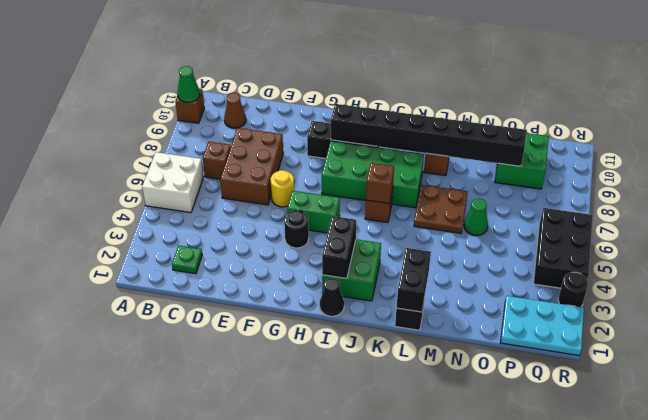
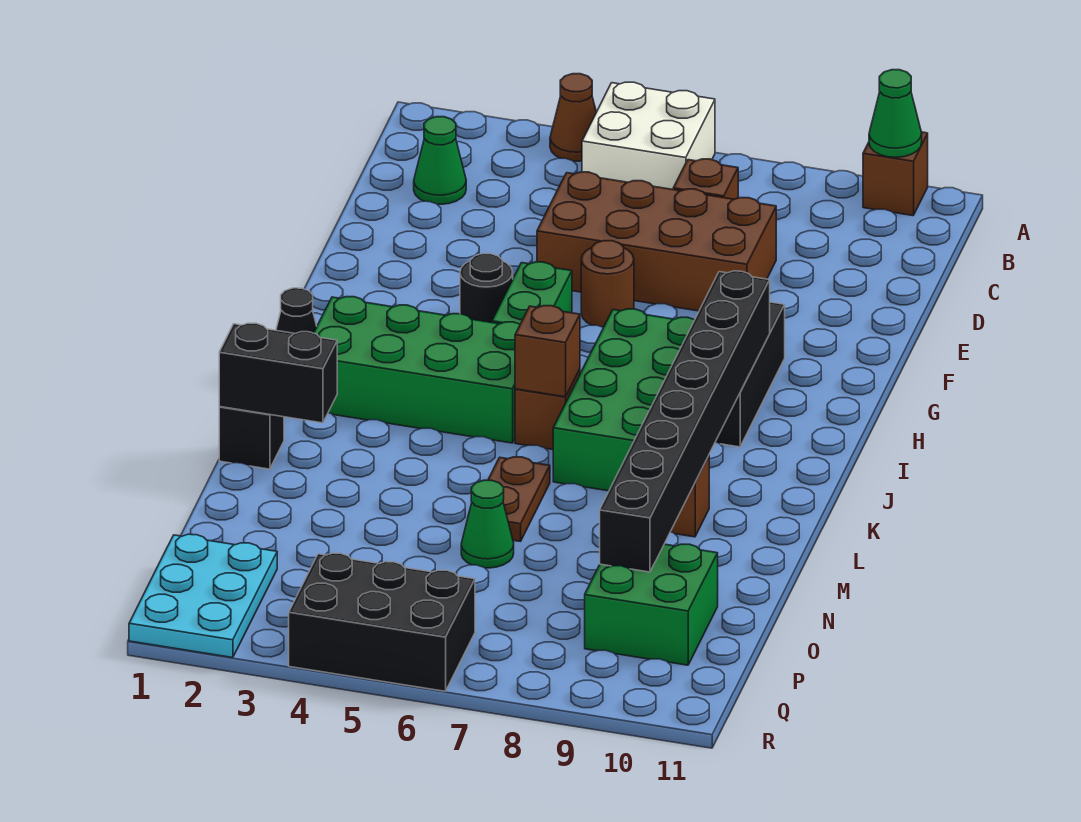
green plate C2 level 1 -> green cone C2 level 1
brown cone C10 level 1 -> brown cone A4 level 1
brown brick D6:E8 level 1 -> brown brick D5:E8 level 1
yellow round brick F6 level 1 -> brown round brick F6 level 1
green brick I2:J3 level 1 -> green brick I2:J5 level 1
black brick I2:I3 level 2 -> none
brown plate L6:M7 level 1 -> brown plate L6:M6 level 1
black round brick R3 level 1 -> none

